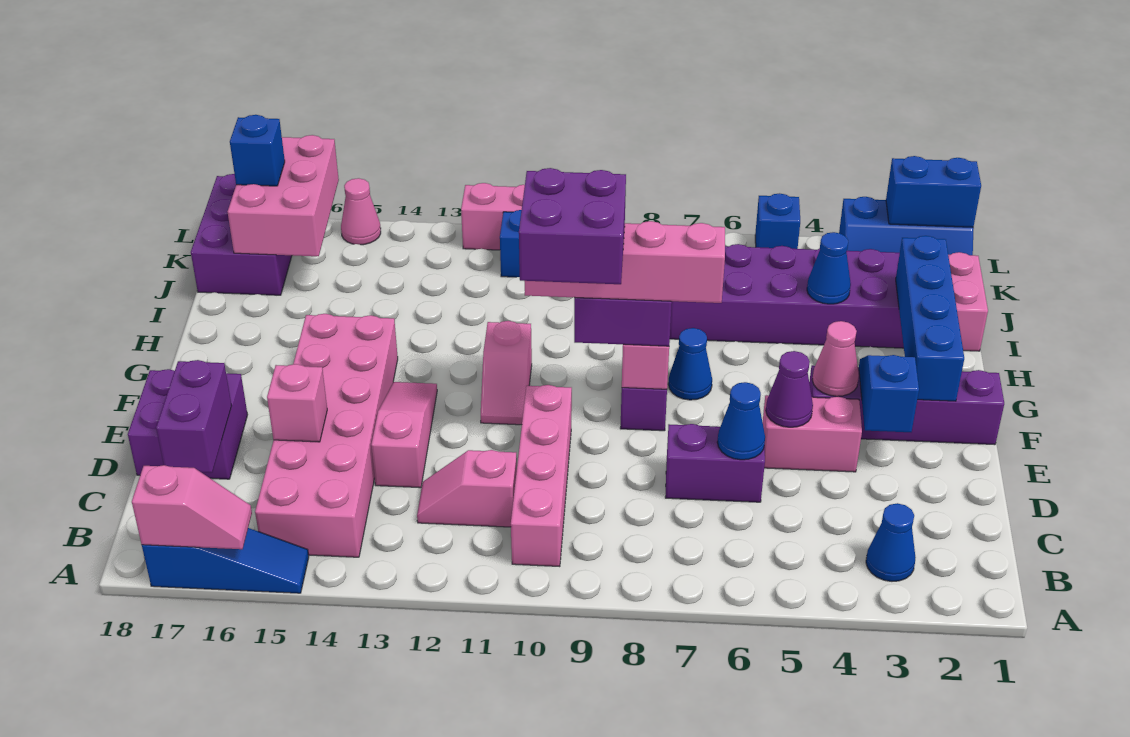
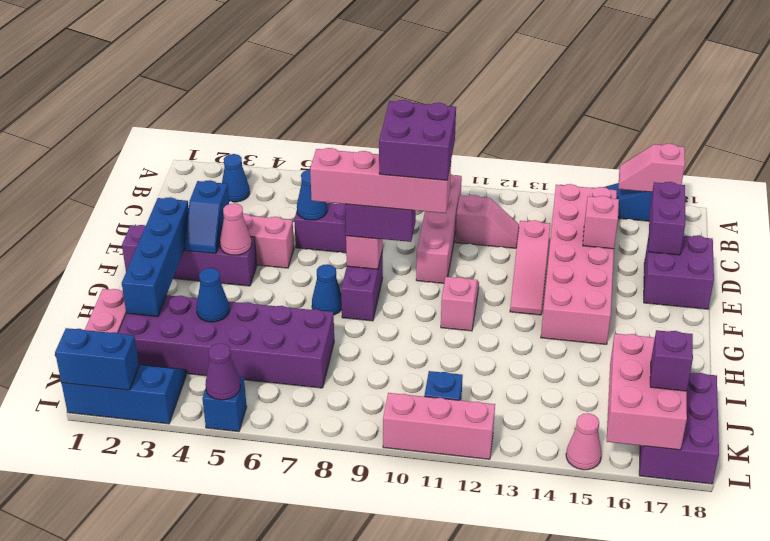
purple cone E5 level 2 -> purple cone L5 level 2
blue brick K17 level 3 -> purple brick K17 level 3

